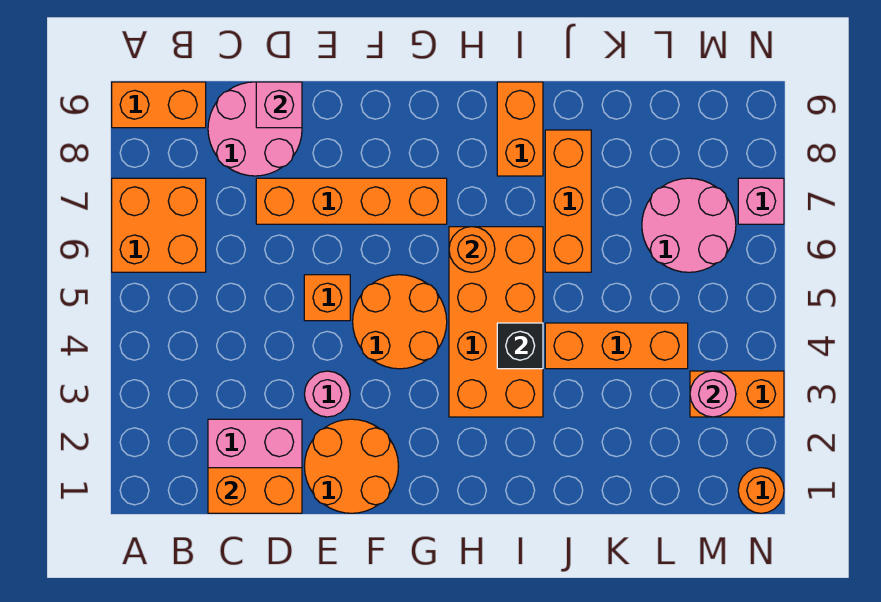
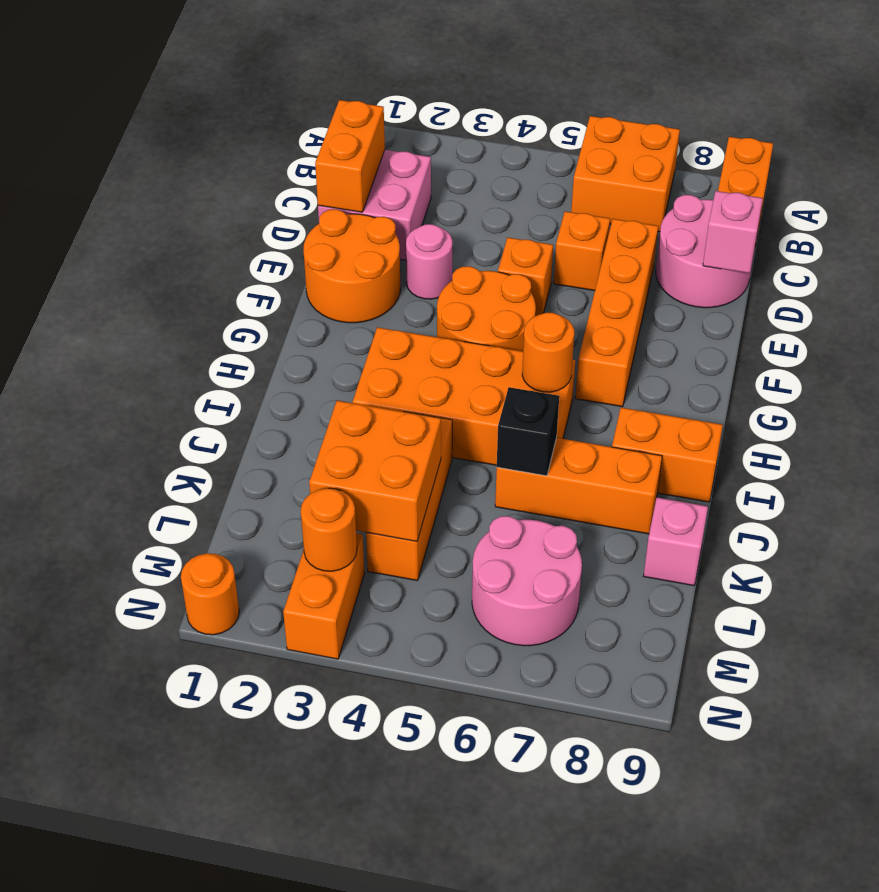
none -> orange brick D6 level 1
black brick I4 level 2 -> black brick J6 level 2
none -> orange brick K3:L4 level 2
pink round brick M3 level 2 -> orange round brick M3 level 2
pink brick N7 level 1 -> pink brick K9 level 1

